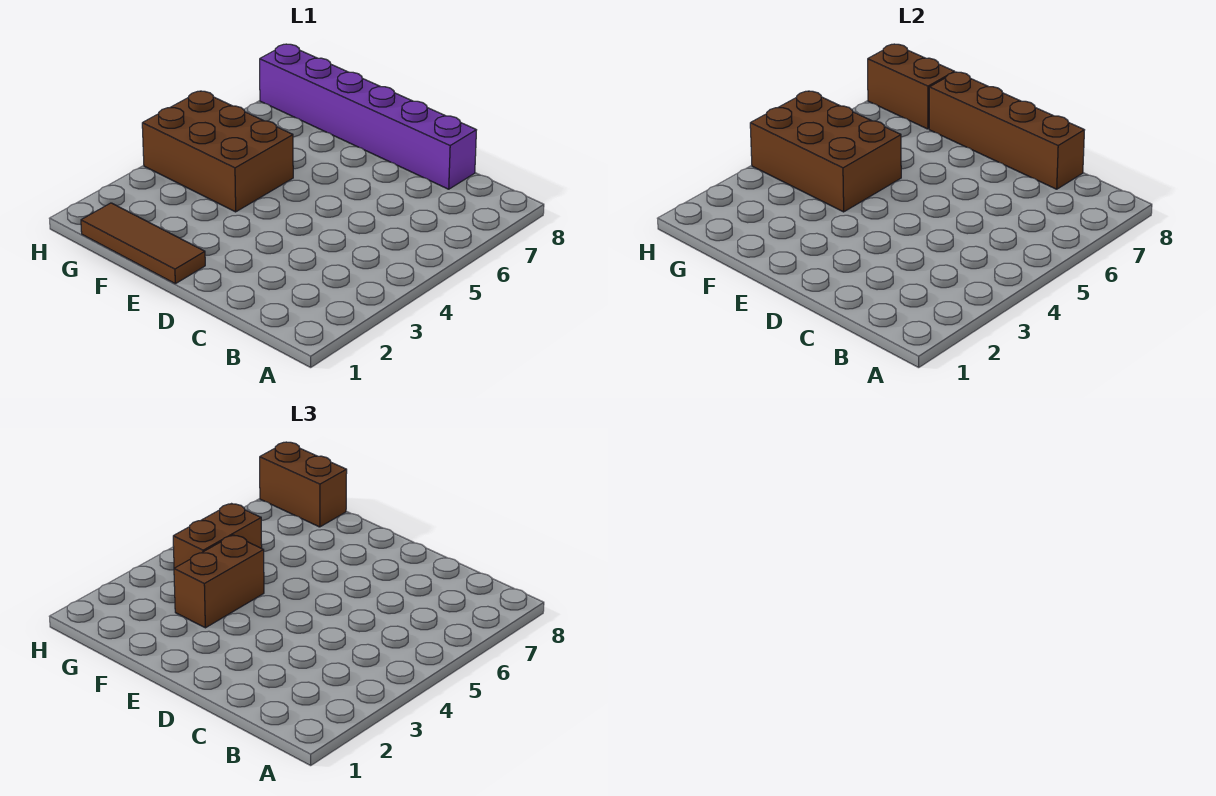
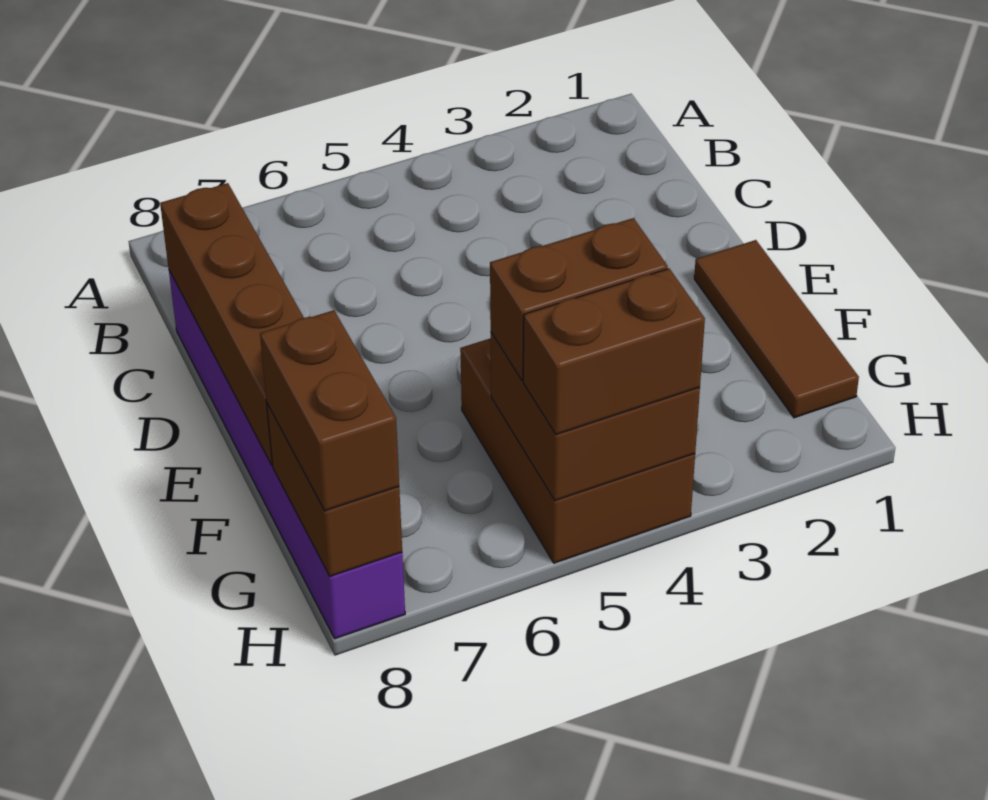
brown brick F3:F4 level 3 -> brown brick H4:H5 level 3
brown brick F4:H5 level 2 -> brown brick G4:H5 level 2

